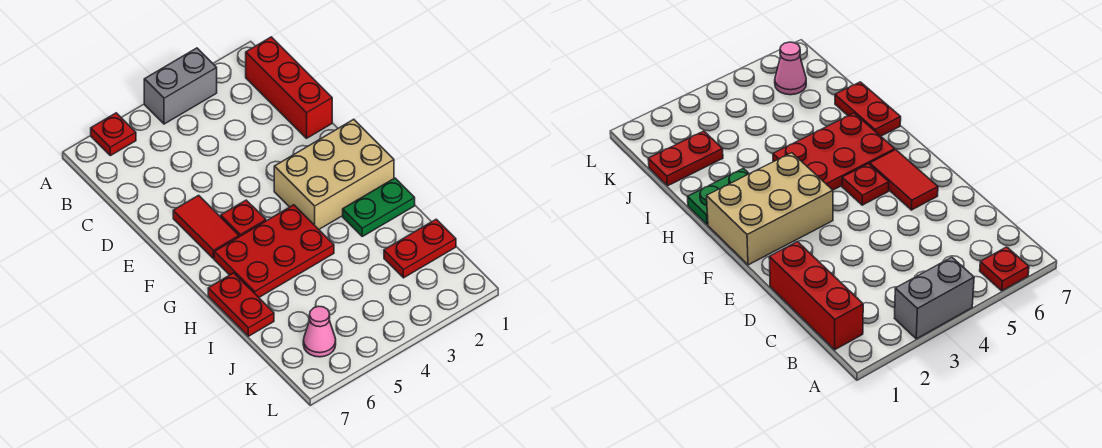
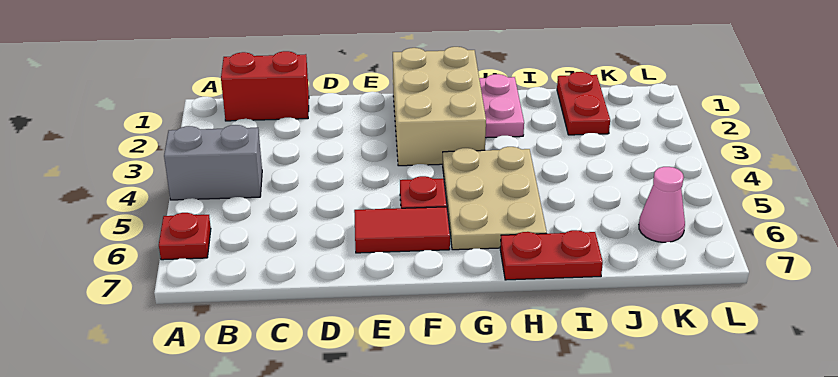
grey brick A3:A4 level 1 -> grey brick A4:B4 level 1
red brick B1:D1 level 1 -> red brick B1:C1 level 1
red plate G4:H6 level 1 -> tan plate G4:H6 level 1
green plate H1:H2 level 1 -> pink plate H1:H2 level 1

